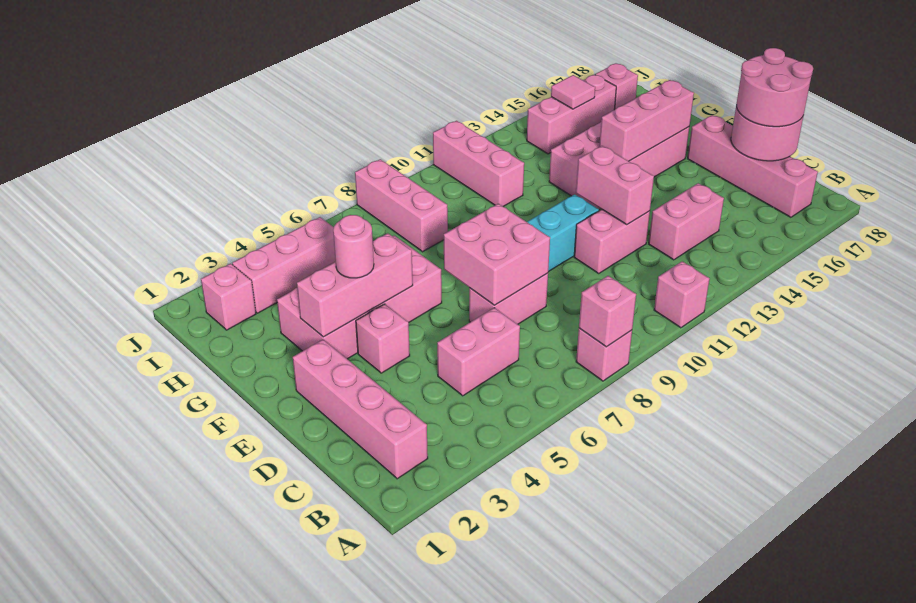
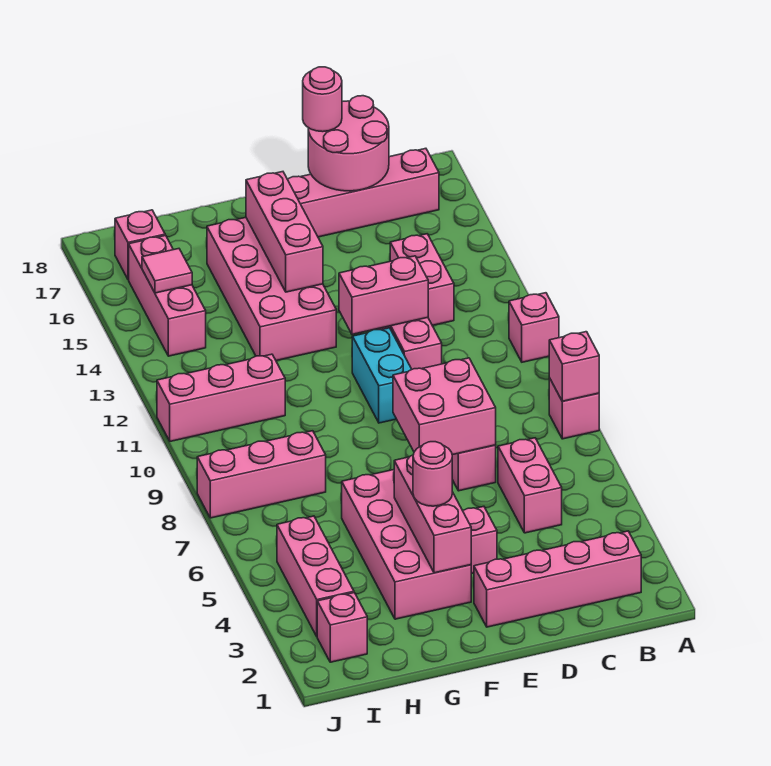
pink round brick C17:D18 level 3 -> pink round brick D18 level 3

